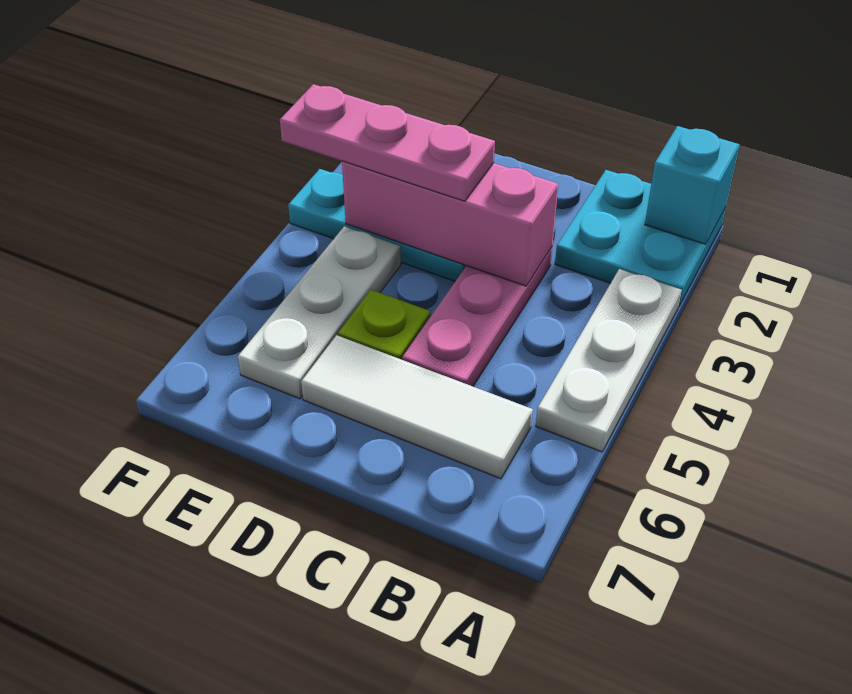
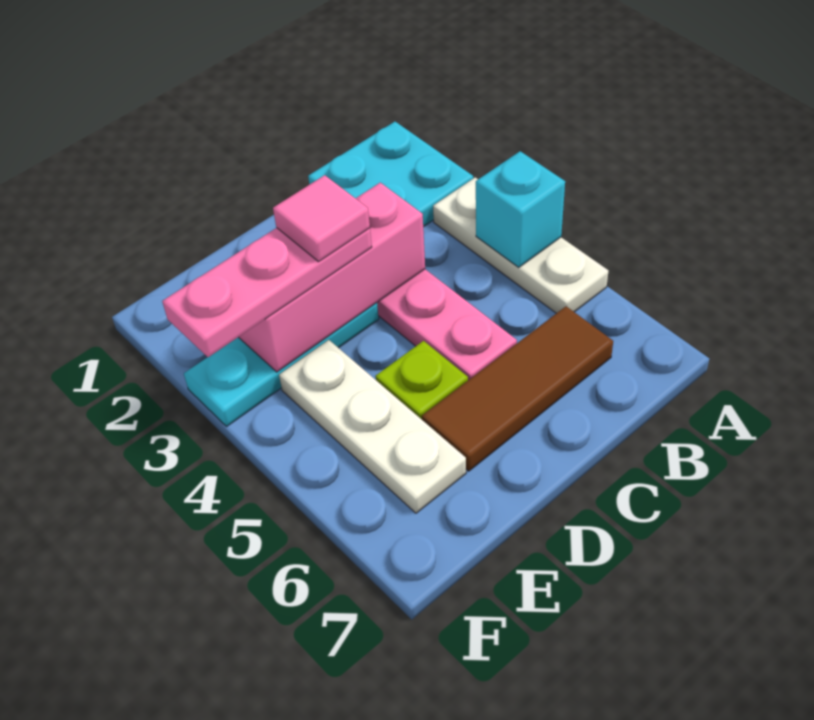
cyan brick A1 level 2 -> cyan brick A4 level 2
white tile B6:D6 level 1 -> brown tile B6:D6 level 1
none -> pink tile D3 level 4

